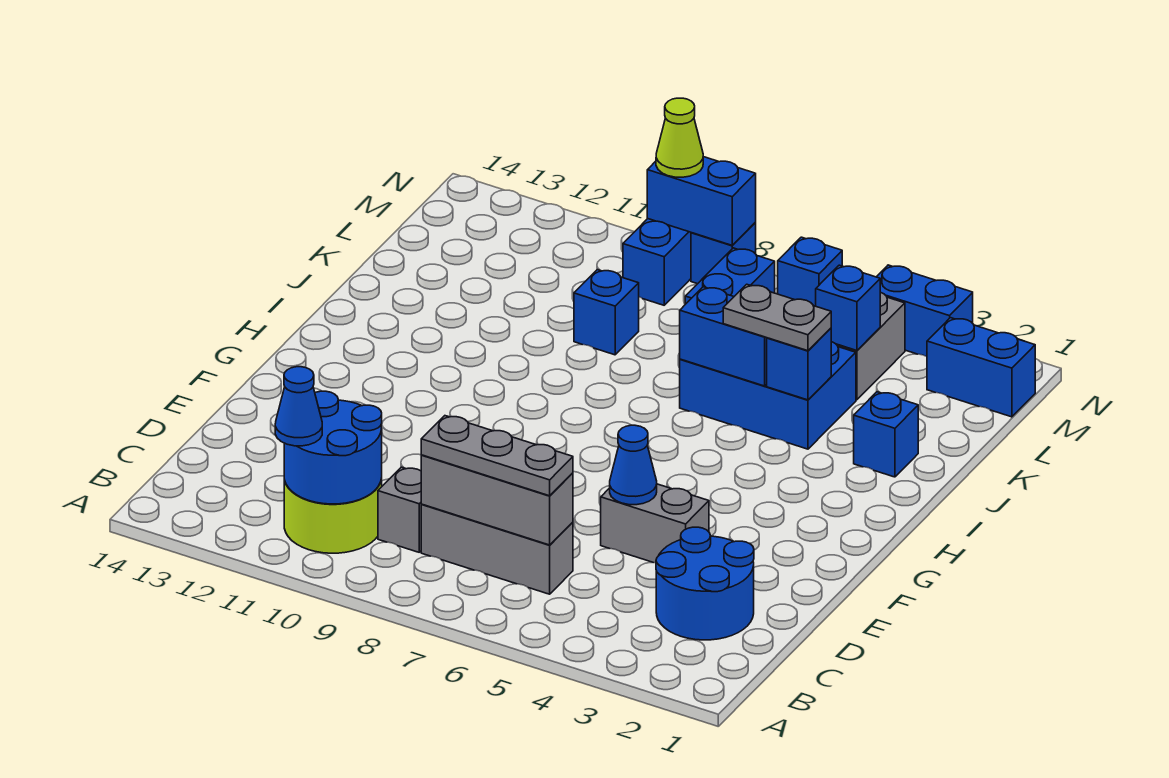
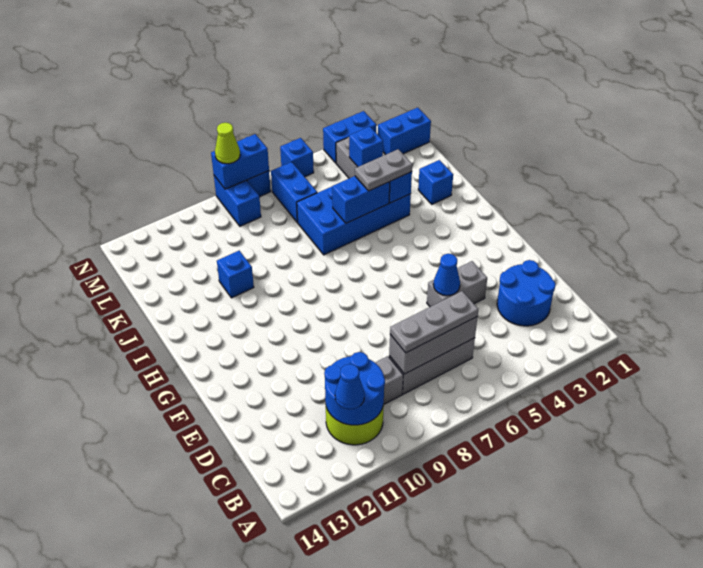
blue brick J4:K6 level 1 -> blue brick J4:K7 level 1
blue brick K9 level 1 -> blue brick J11 level 1

